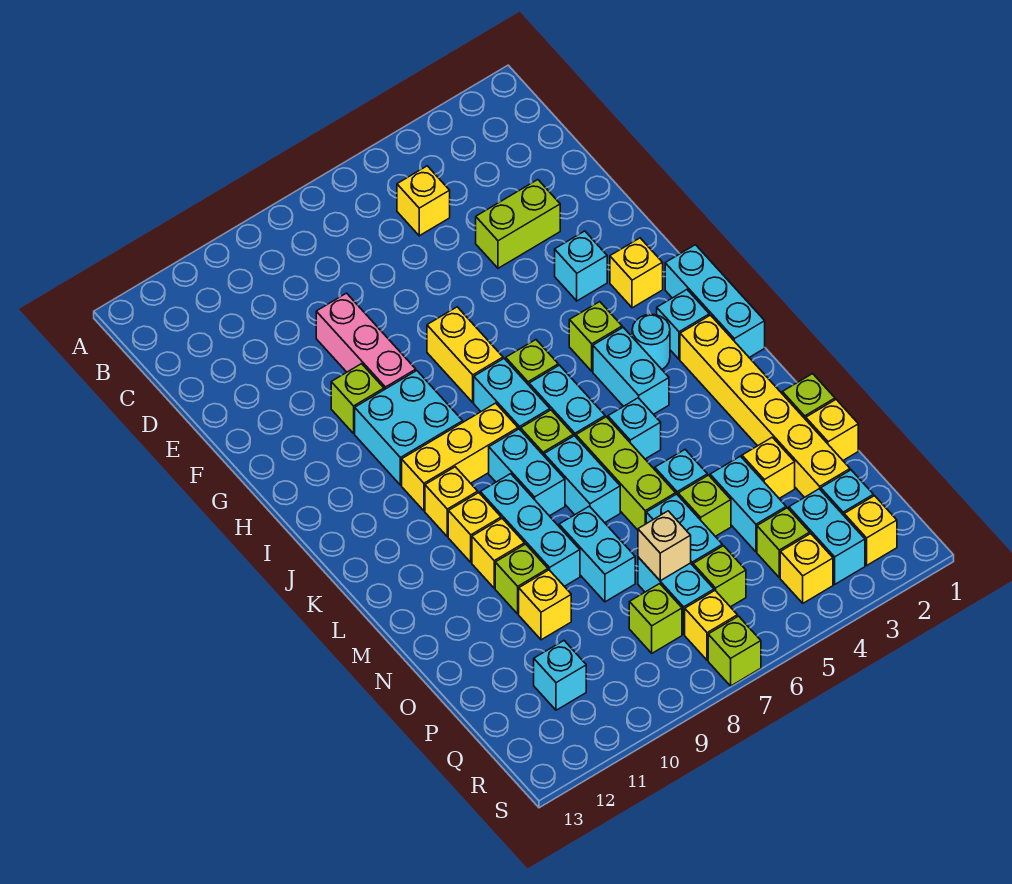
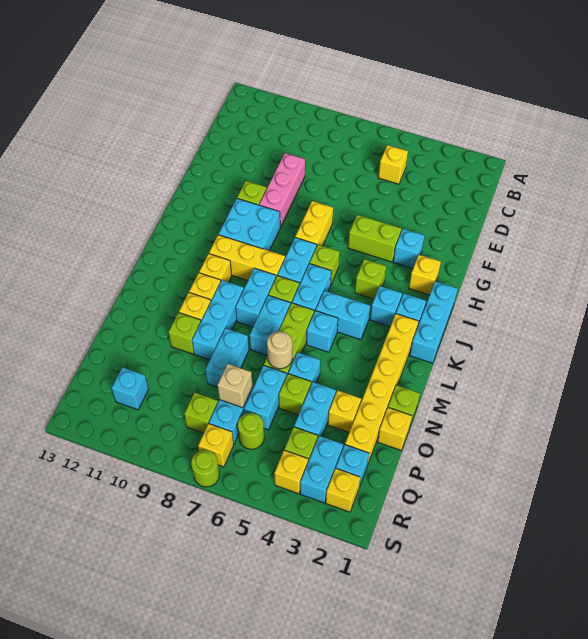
lime brick E3:E4 level 1 -> lime brick G4:G5 level 1
cyan round brick J3 level 1 -> cyan brick J3 level 1
cyan brick J4:K4 level 1 -> cyan brick K4:K5 level 1
none -> tan round brick N6 level 2
yellow brick O10 level 1 -> none
lime brick Q6 level 1 -> lime round brick Q6 level 1
lime brick S7 level 1 -> lime round brick S7 level 1

